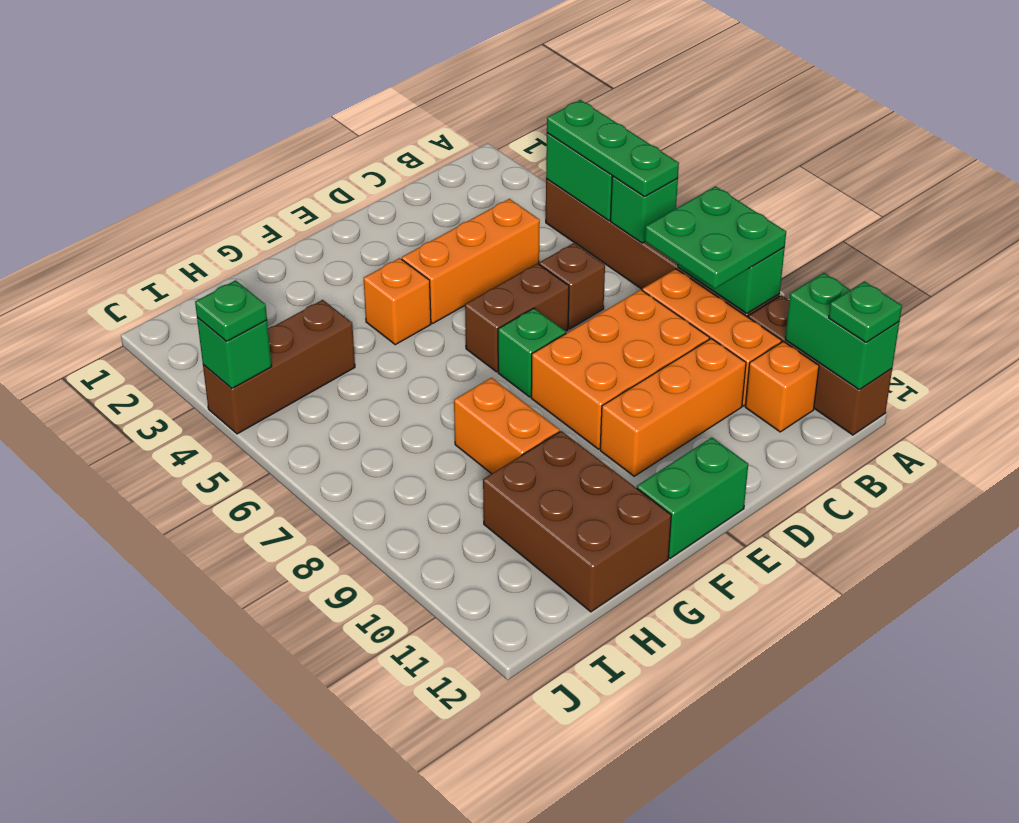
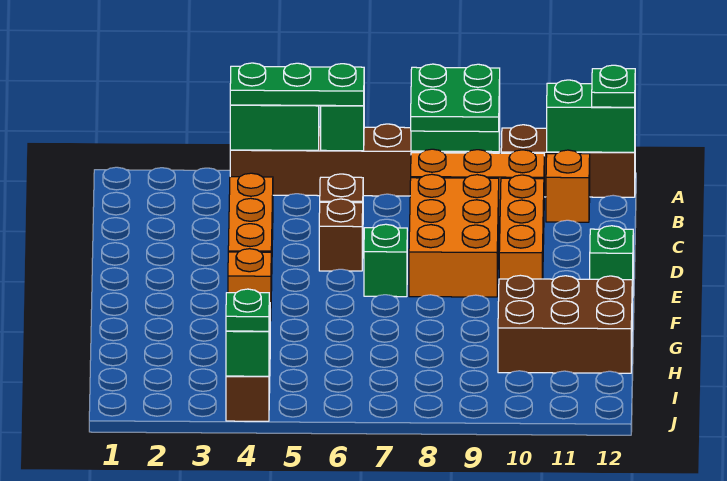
brown brick D6:E6 level 1 -> brown brick D6 level 1
green brick E12:F12 level 1 -> green brick E12 level 1
orange brick G8:G9 level 1 -> none

